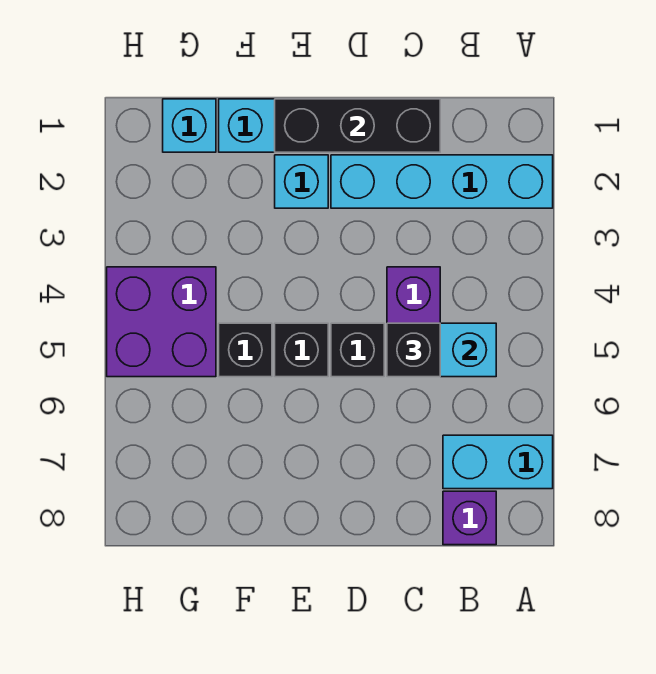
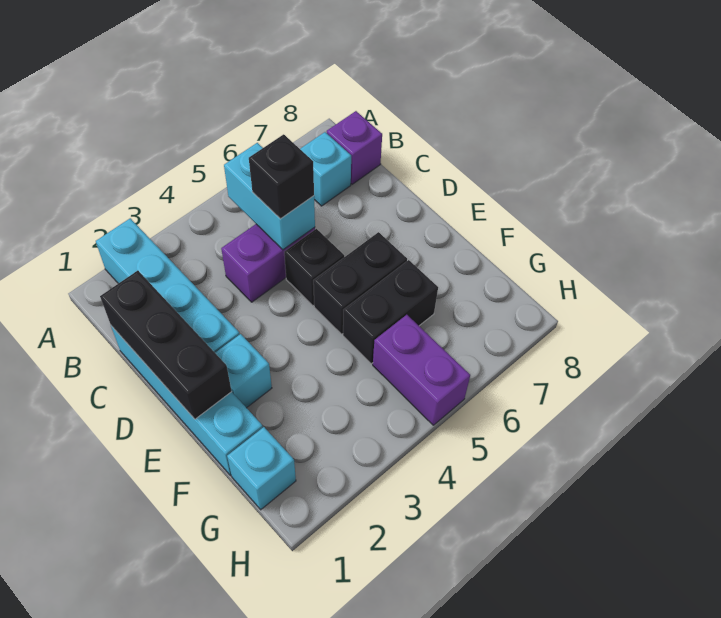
cyan brick A7:B7 level 1 -> cyan brick B7 level 1
black brick E5 level 1 -> black brick E5:E6 level 1
black brick F5 level 1 -> black brick F5:F6 level 1
purple brick G4:H5 level 1 -> purple brick G5:H5 level 1

